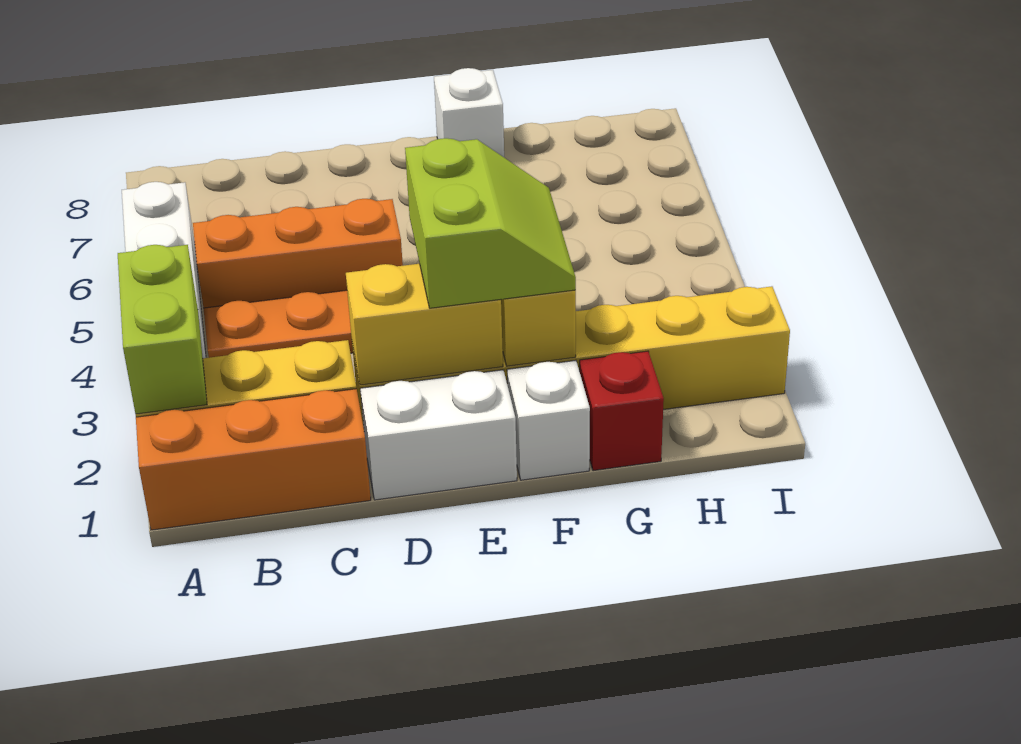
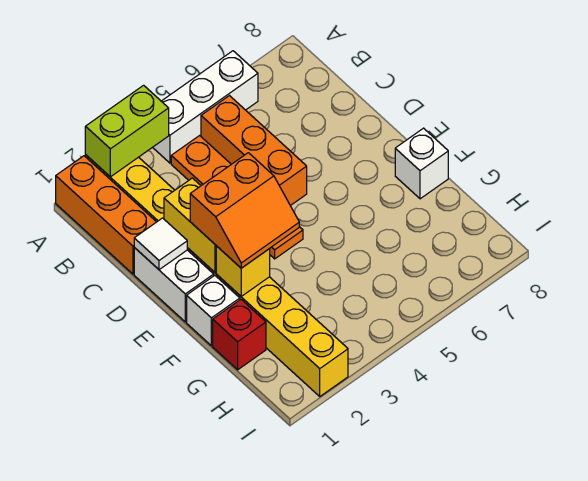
none -> white tile D1 level 2
lime slope E2:F3 level 3 top E -> orange slope E2:F3 level 3 top E

